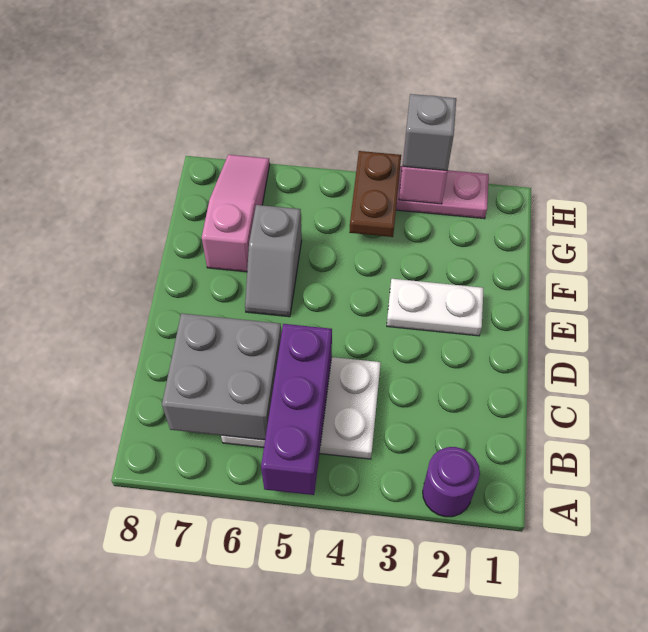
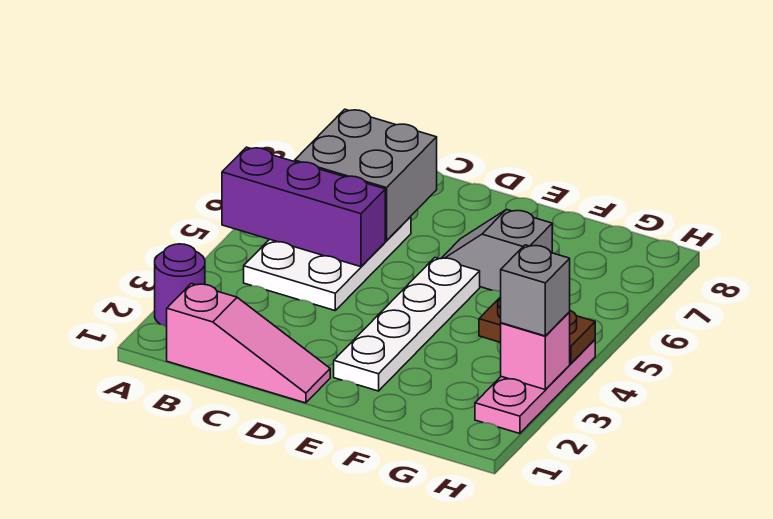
white plate E2:E3 level 1 -> white plate E2:E5 level 1
pink slope F7:H7 level 1 top F -> pink slope B1:D1 level 1 top B

